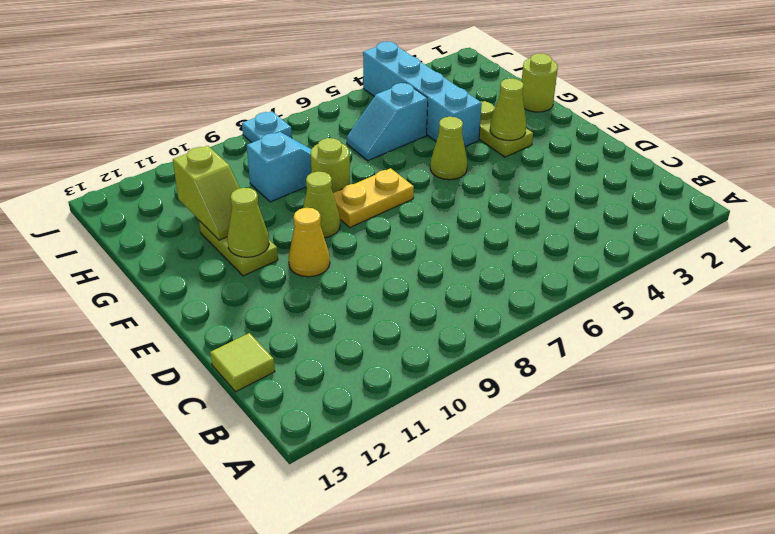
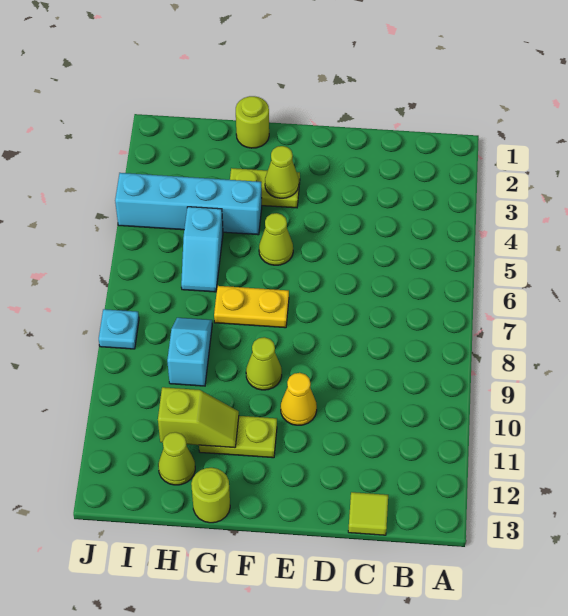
yellow plate F7:F8 level 1 -> yellow plate F7:G7 level 1
lime cone F11 level 2 -> lime cone H12 level 1
lime round brick G8 level 1 -> lime round brick G13 level 1

